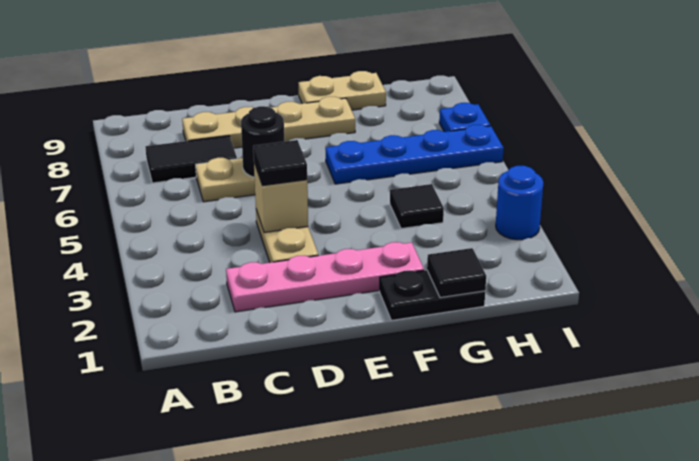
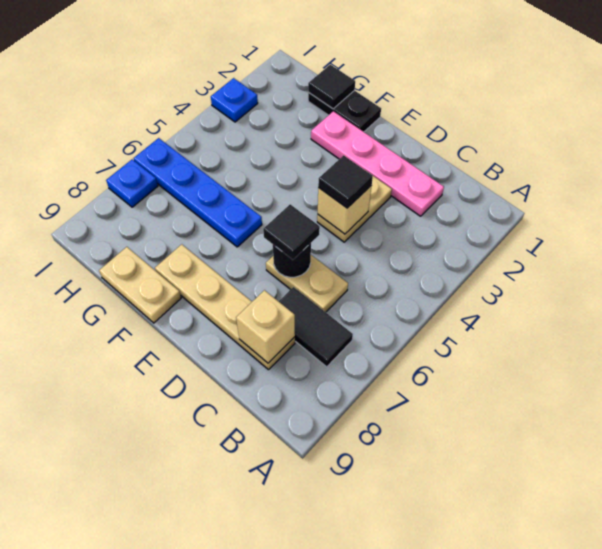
none -> tan brick C8 level 2
black tile G4 level 1 -> black tile D6 level 3
blue round brick I3 level 1 -> blue plate I3 level 1

